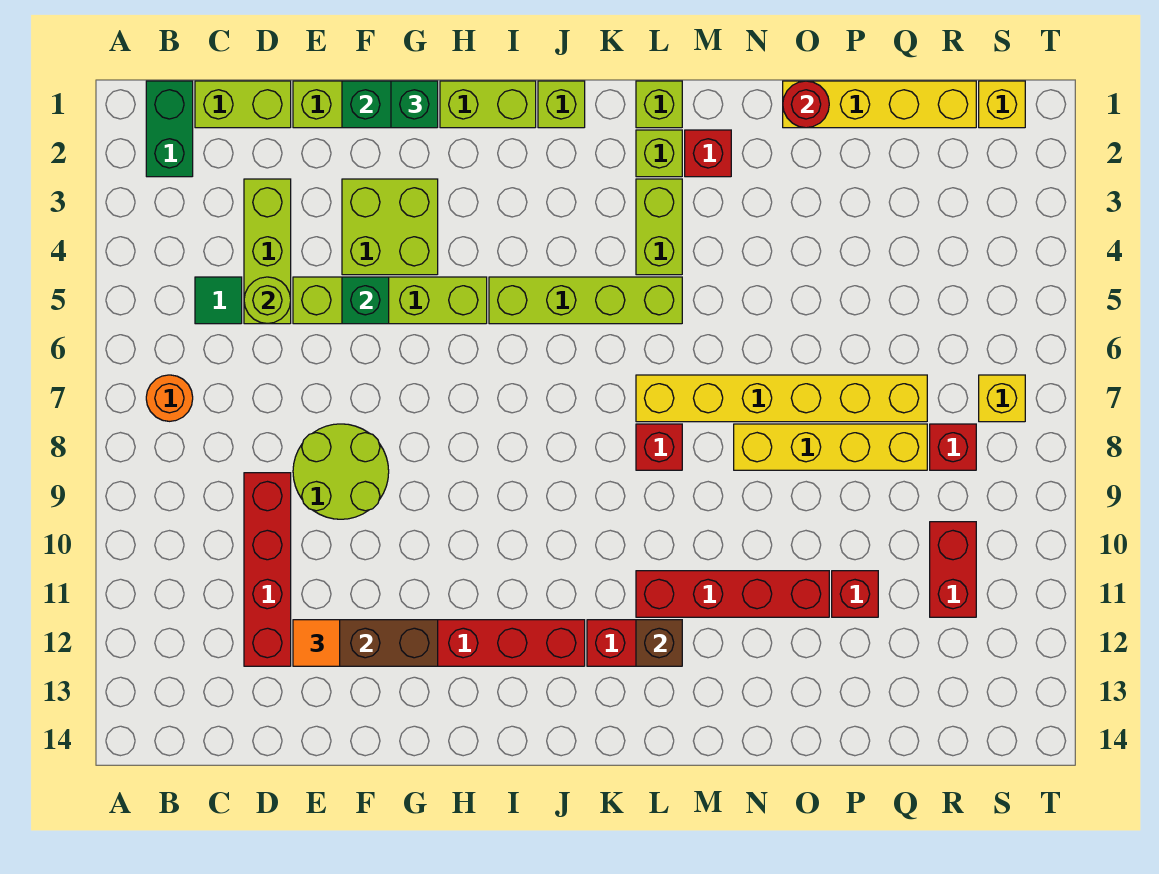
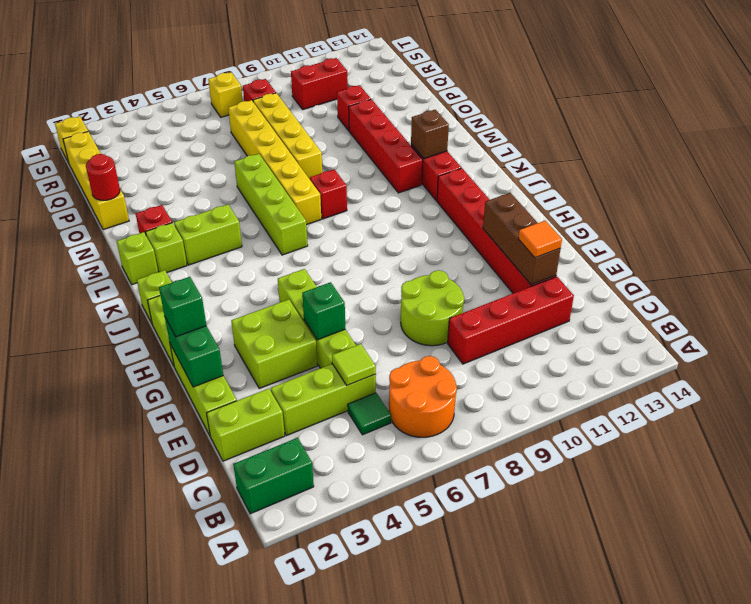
orange round brick B7 level 1 -> orange round brick B6:C7 level 1
lime brick C1:D1 level 1 -> lime brick D1:D2 level 1
lime round brick D5 level 2 -> lime tile D5 level 2
lime brick I5:L5 level 1 -> lime brick K6:N6 level 1

